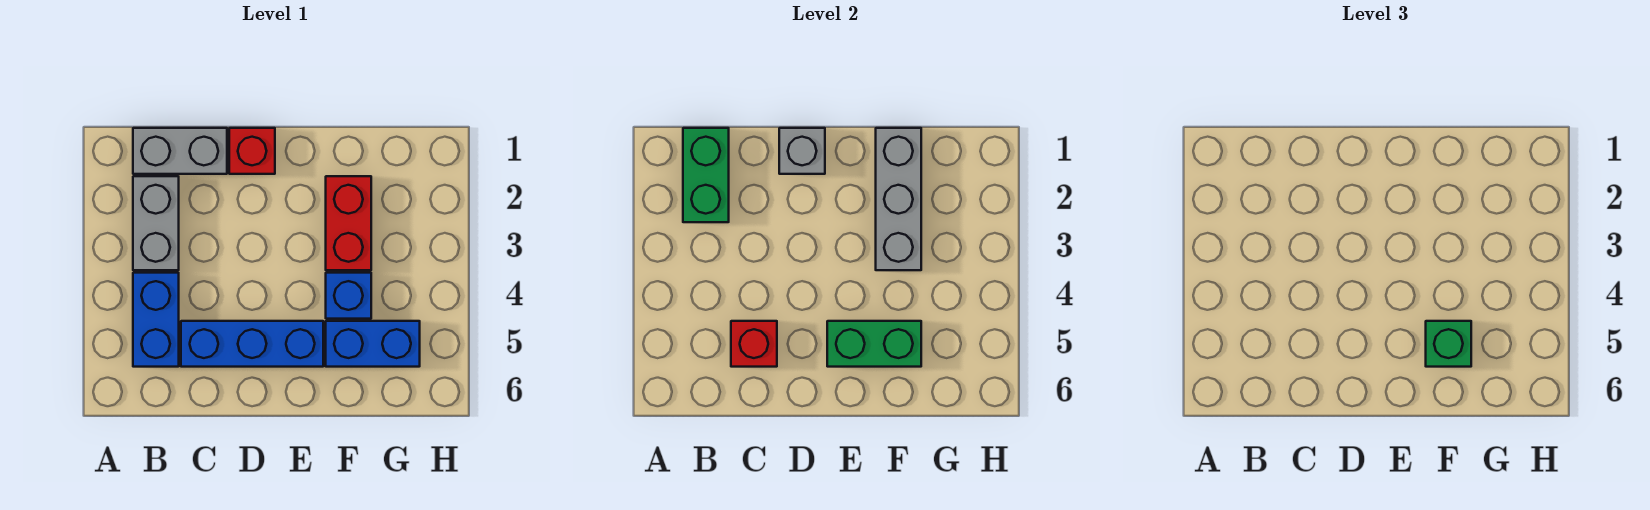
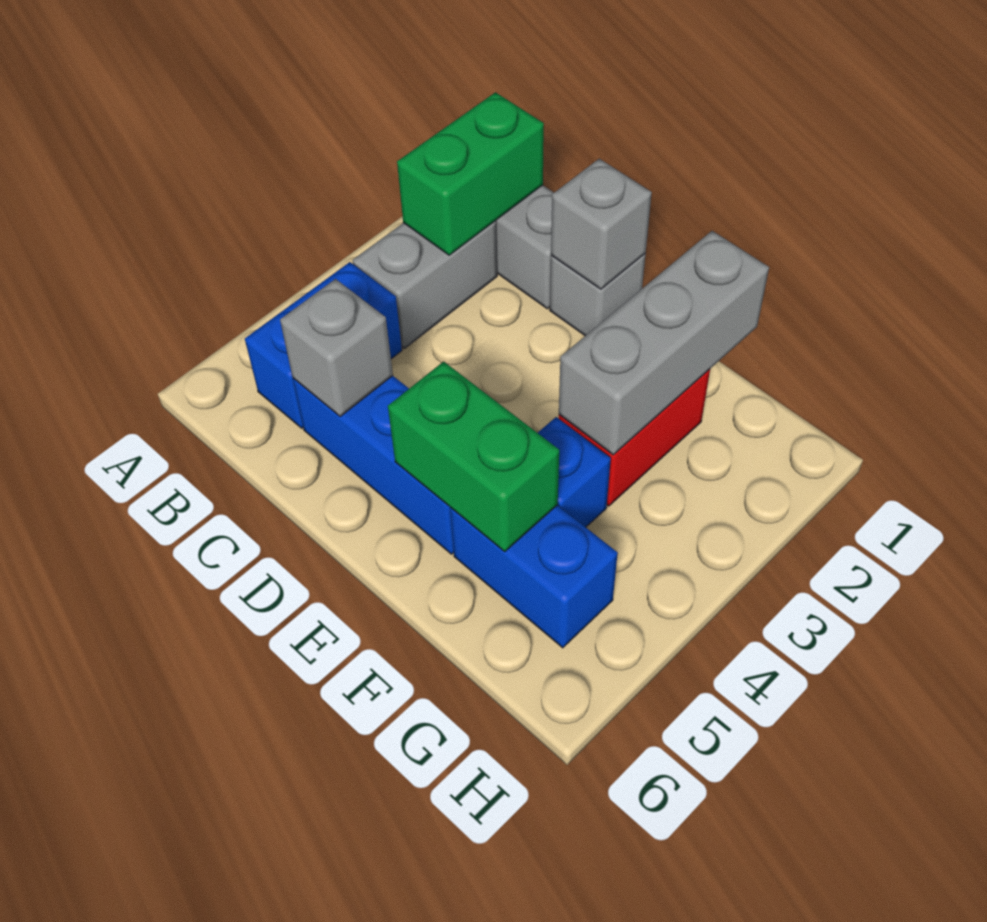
red brick C5 level 2 -> grey brick C5 level 2
red brick D1 level 1 -> grey brick D1 level 1
green brick F5 level 3 -> none

